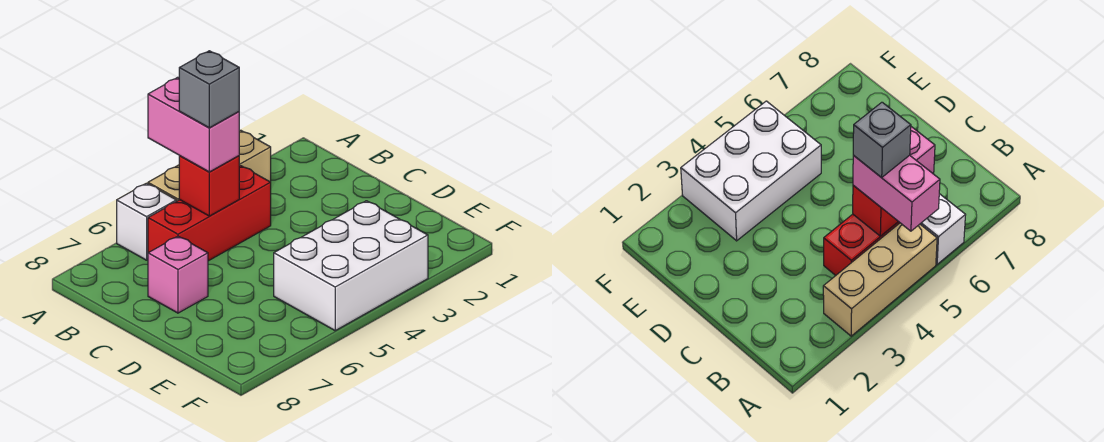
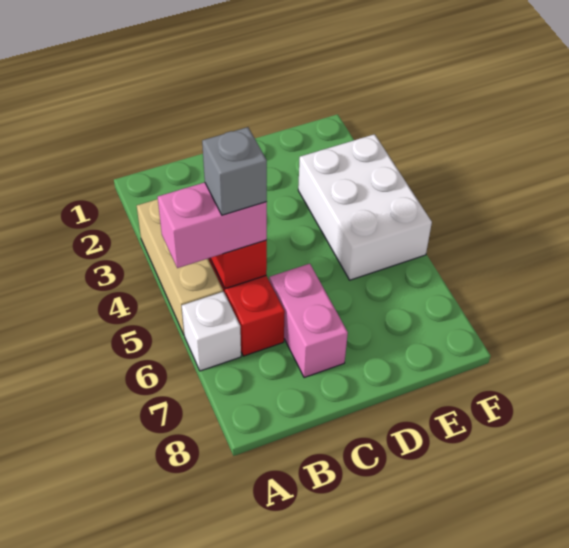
pink brick C7 level 1 -> pink brick C6:C7 level 1

